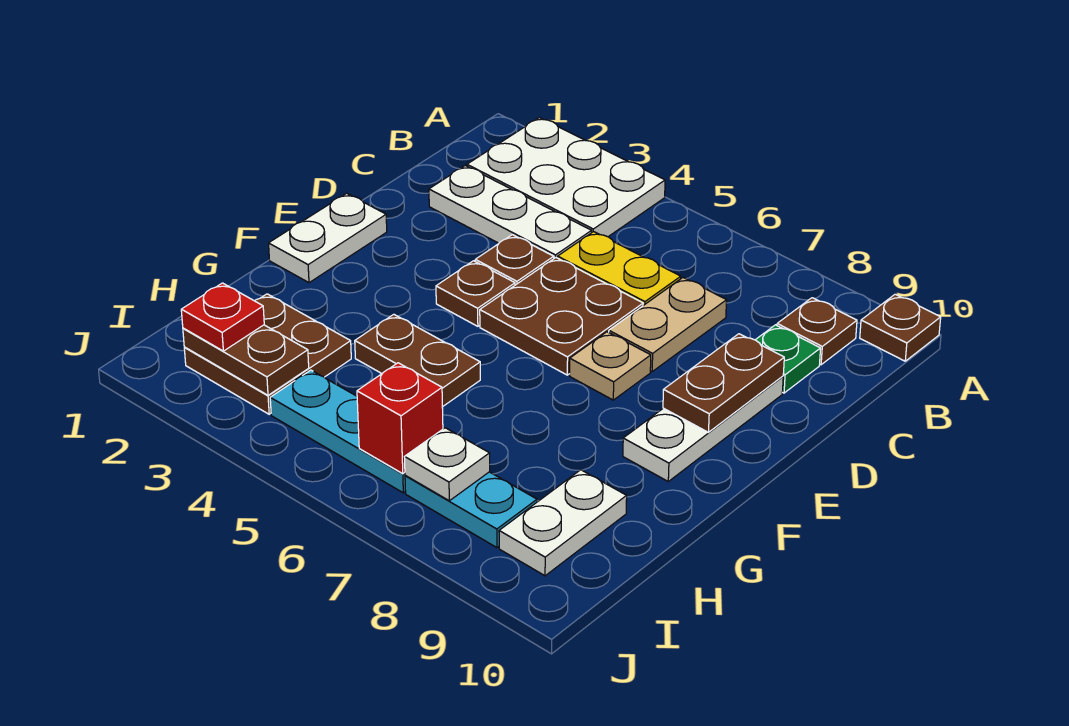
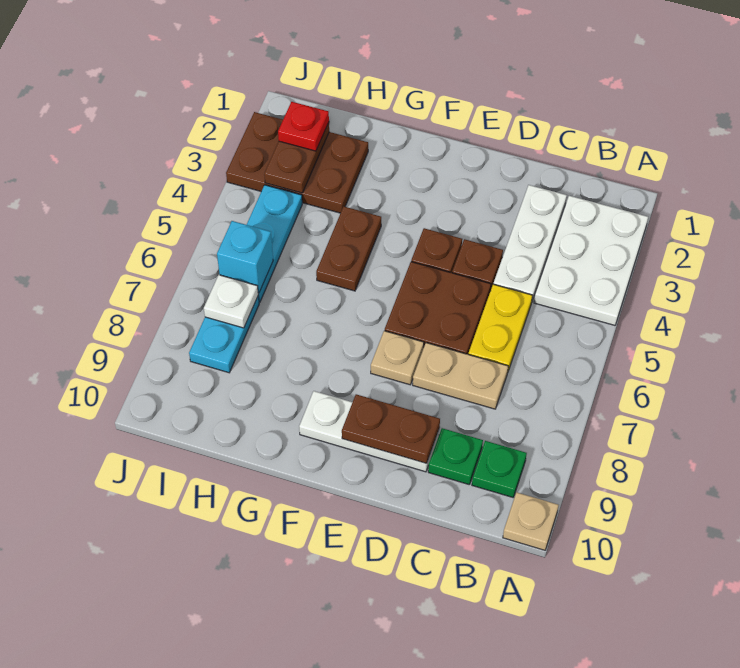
brown plate A10 level 1 -> tan plate A10 level 1
brown plate B9 level 1 -> green plate B9 level 1
white plate E1:F1 level 1 -> none
brown plate H2:I3 level 1 -> brown plate H2:J3 level 1
white plate H9:I9 level 1 -> none
red brick I6 level 2 -> cyan brick I6 level 2

